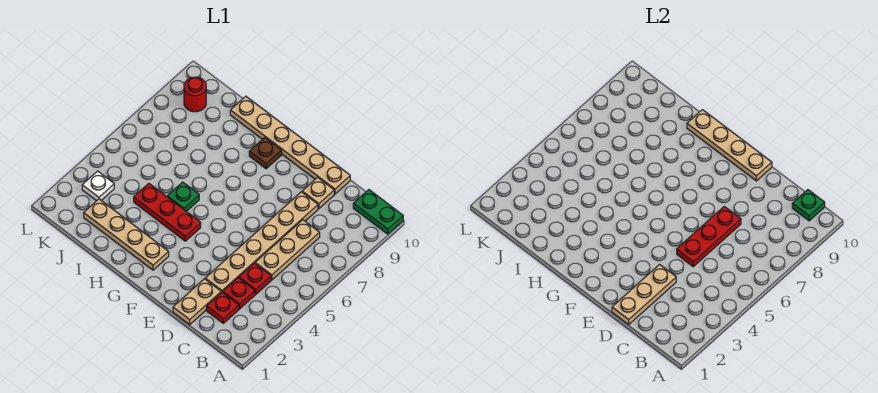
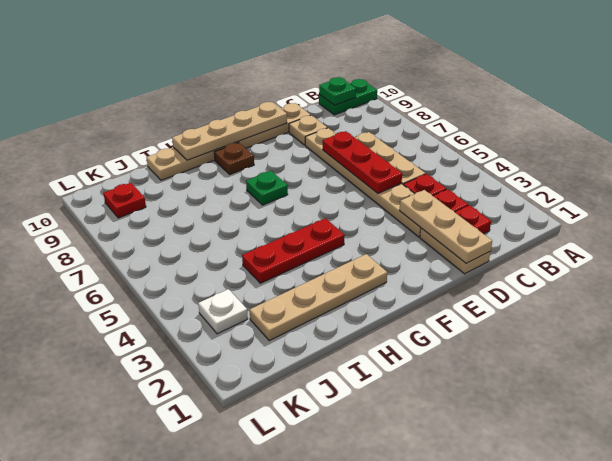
green plate H5 level 1 -> green plate G7 level 1
red round brick K9 level 1 -> red plate K9 level 1

